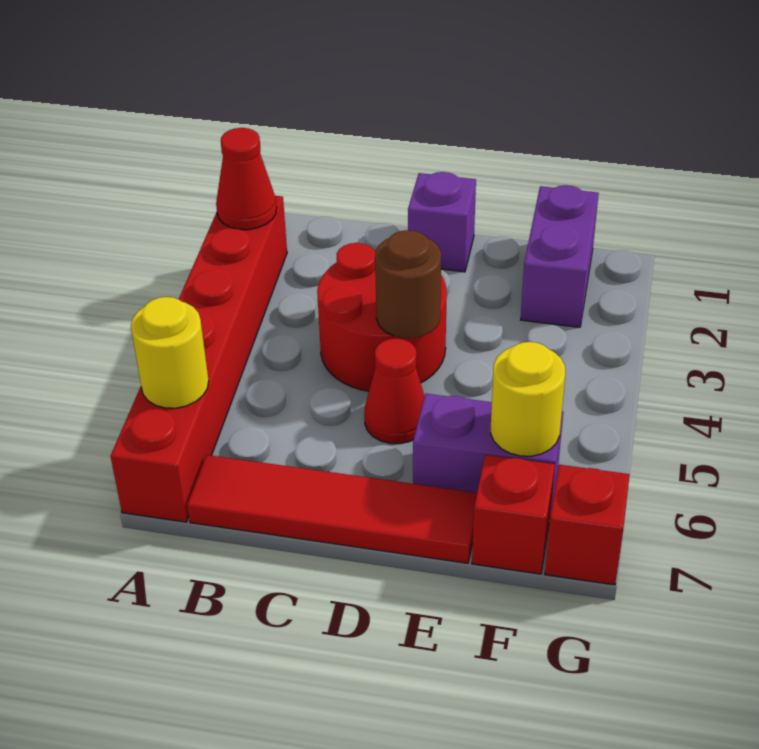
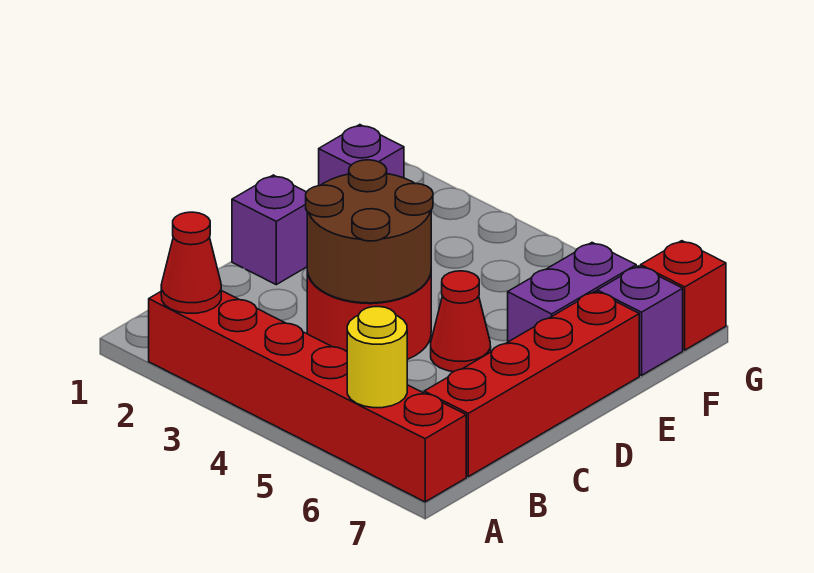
red tile B7:E7 level 1 -> red brick B7:E7 level 1
brown round brick D4 level 2 -> brown round brick C3:D4 level 2
purple brick F1:F2 level 1 -> purple brick F1 level 1
yellow round brick F6 level 2 -> none
red brick F7 level 1 -> purple brick F7 level 1

